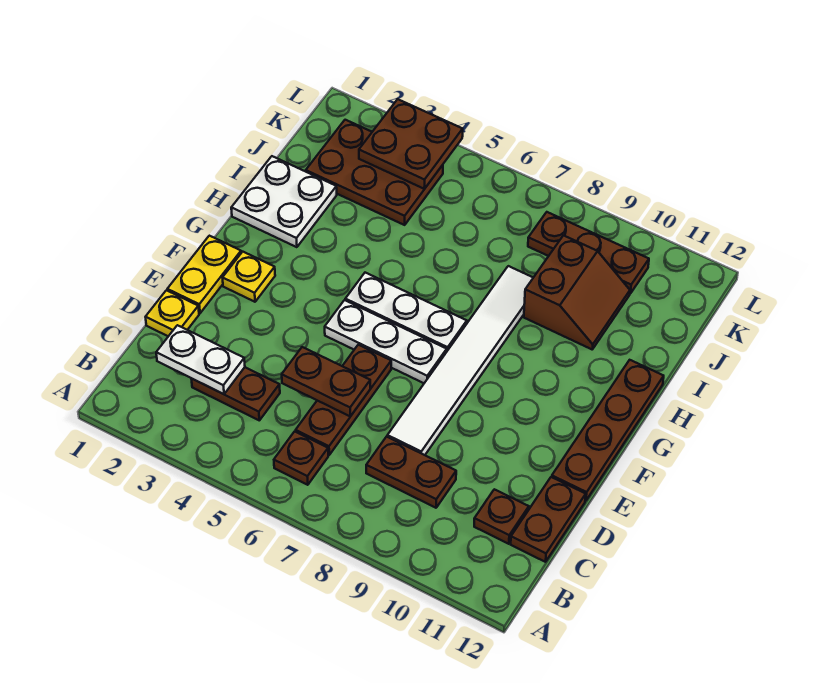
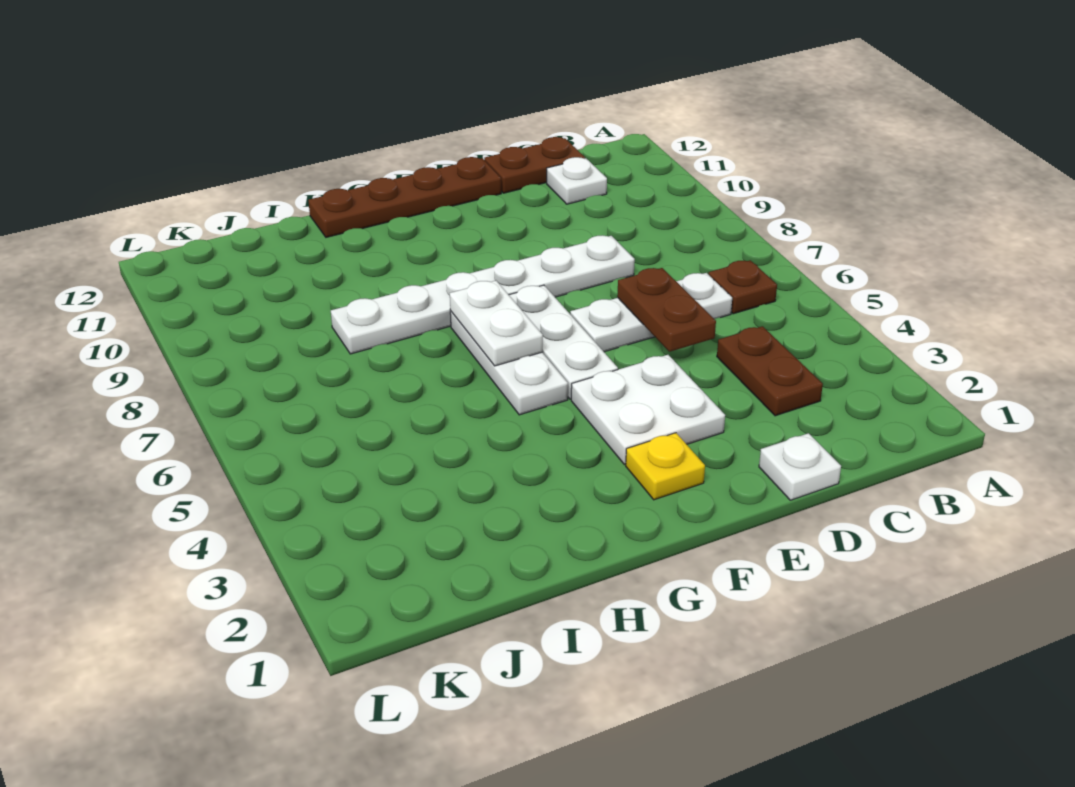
white plate C2:C3 level 2 -> white plate G6:G7 level 2
brown plate C6:E6 level 1 -> white plate C6:E6 level 1
brown plate C8:C9 level 1 -> none
brown plate C11 level 1 -> white plate C11 level 1
yellow plate D1 level 1 -> white plate D1 level 1
white tile D8:I8 level 1 -> white plate D8:I8 level 1
yellow plate E1:F1 level 1 -> none
white plate H1:I2 level 1 -> white plate E3:F4 level 1
brown slope I9:J10 level 1 top 9 -> none
brown plate J2:K4 level 1 -> none
brown plate K3:L4 level 2 -> none
brown plate K8:K10 level 1 -> none

